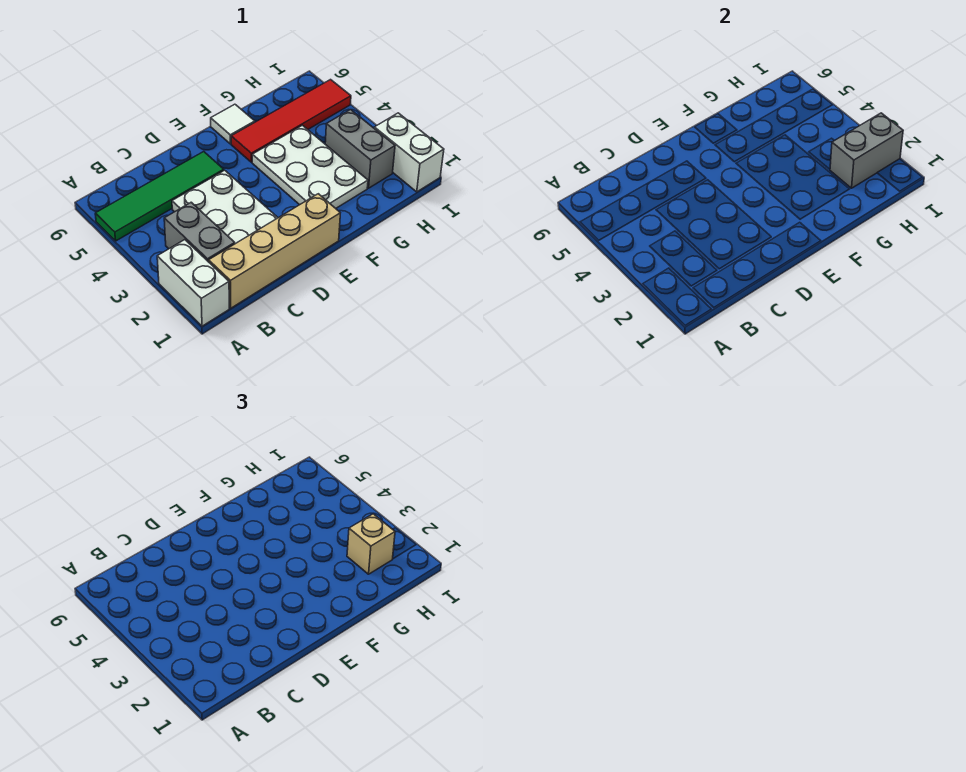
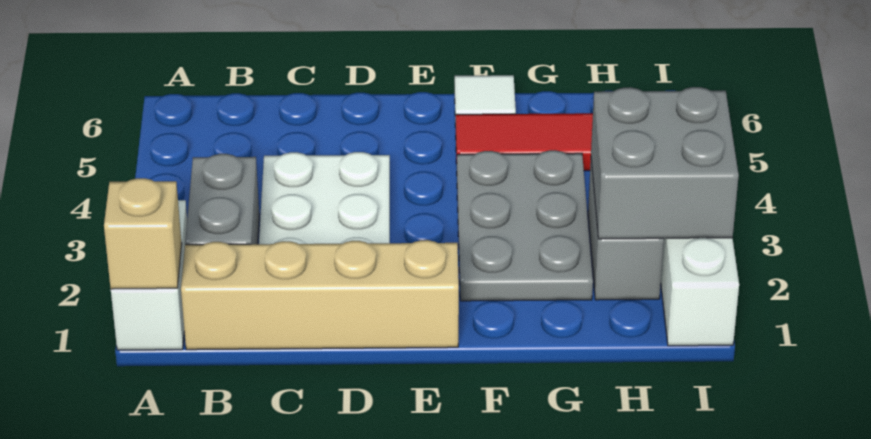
green tile A5:D5 level 1 -> none
white plate F2:G4 level 1 -> grey plate F2:G4 level 1
grey brick H2:I2 level 2 -> grey brick H2:I3 level 2
tan brick H2 level 3 -> tan brick A1 level 2

